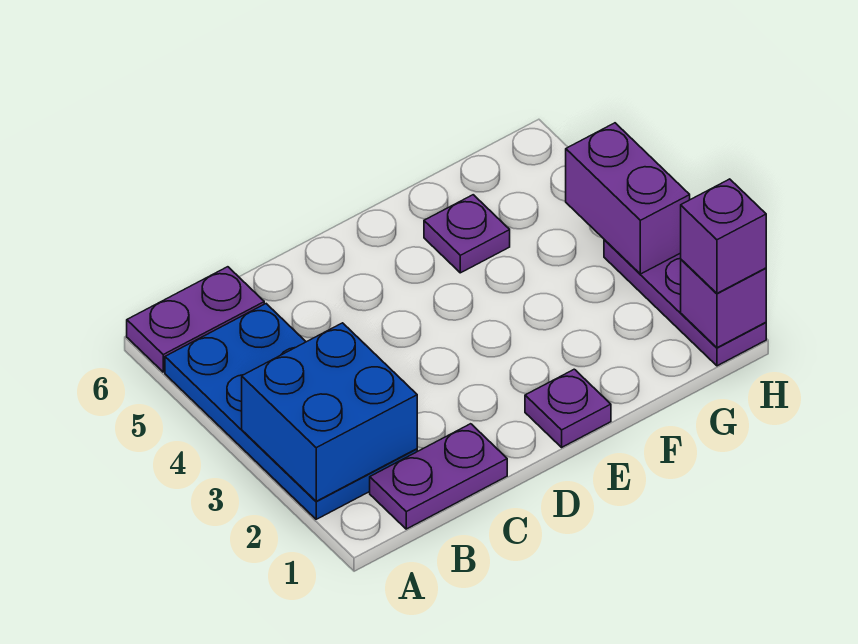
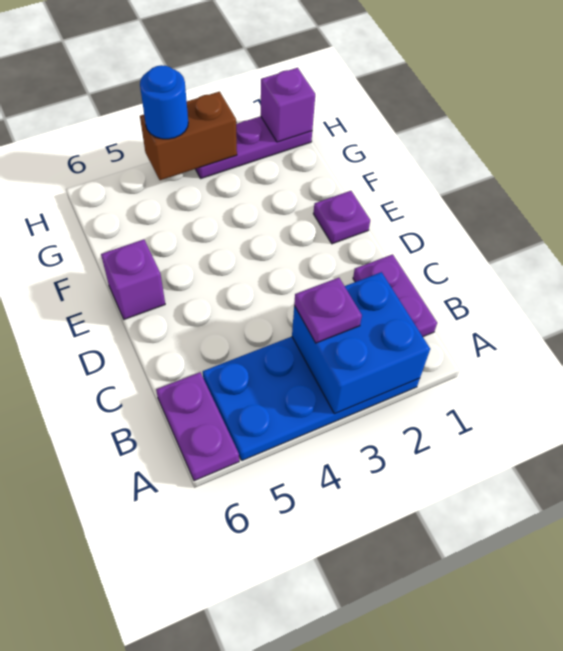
purple plate F5 level 1 -> purple plate B3 level 3
purple brick H1 level 3 -> purple brick E6 level 1
purple brick H3:H4 level 2 -> brown brick H3:H4 level 2
none -> blue round brick H4 level 3

